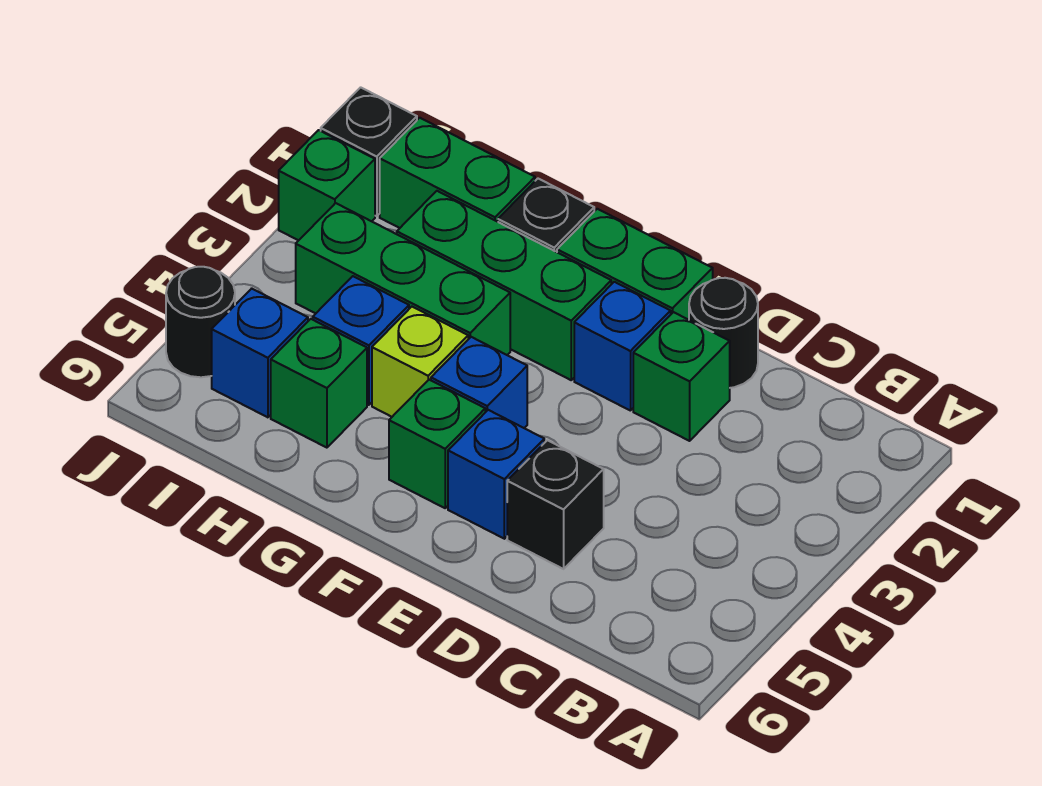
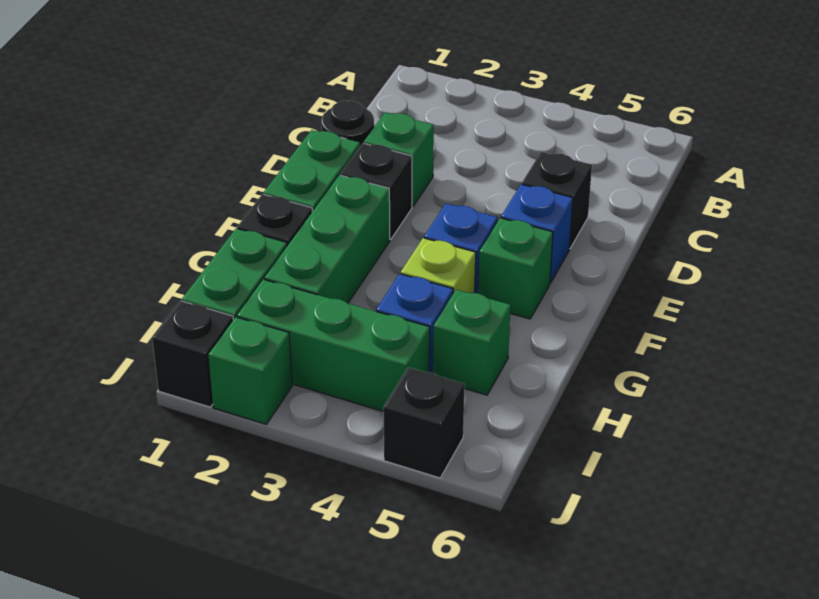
blue brick E2 level 1 -> black brick E2 level 1
green brick G3:I3 level 1 -> green brick I2:I4 level 1
blue brick I5 level 1 -> none
black round brick J5 level 1 -> black brick J5 level 1

